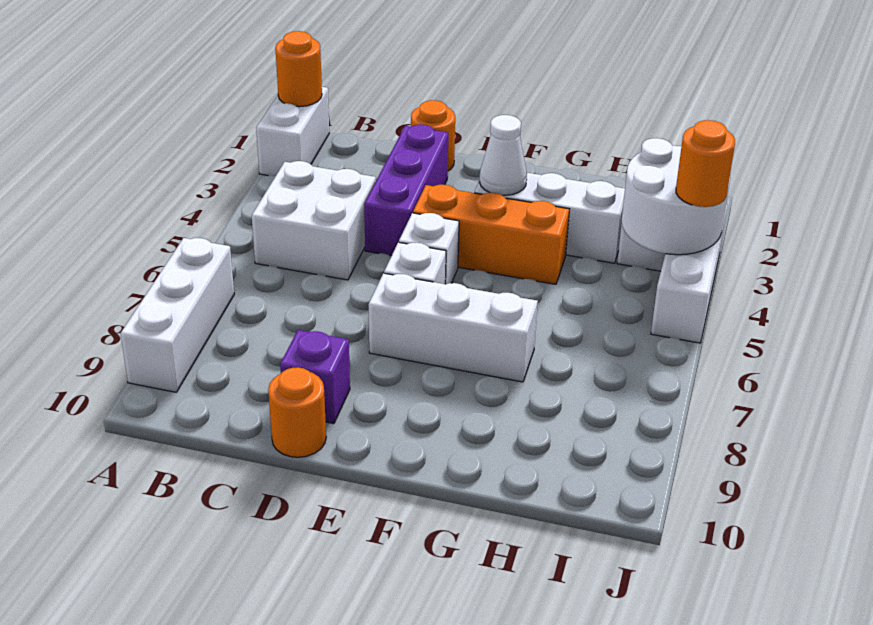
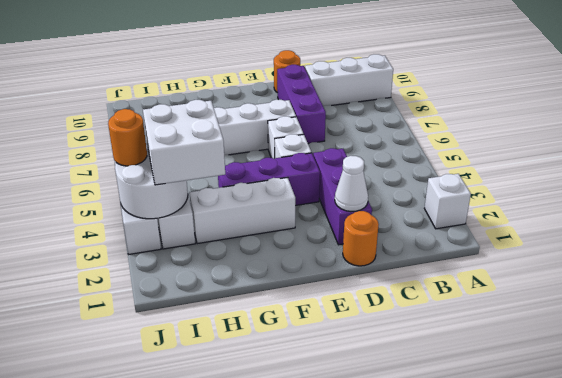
white brick A1:A2 level 1 -> white brick A2 level 1
orange round brick A1 level 2 -> none
white brick A7:A9 level 1 -> white brick A9:C9 level 1
white brick B4:C5 level 1 -> white brick H3:I4 level 3
purple brick D9 level 1 -> purple brick D7:D9 level 1
orange brick E4:G4 level 1 -> purple brick E4:G4 level 1
white cone F3 level 2 -> white cone D2 level 2

